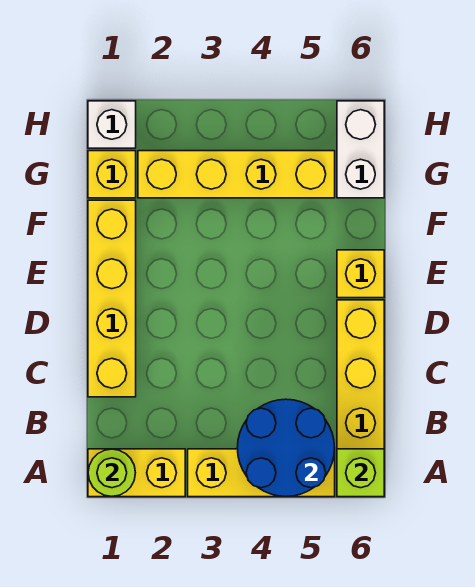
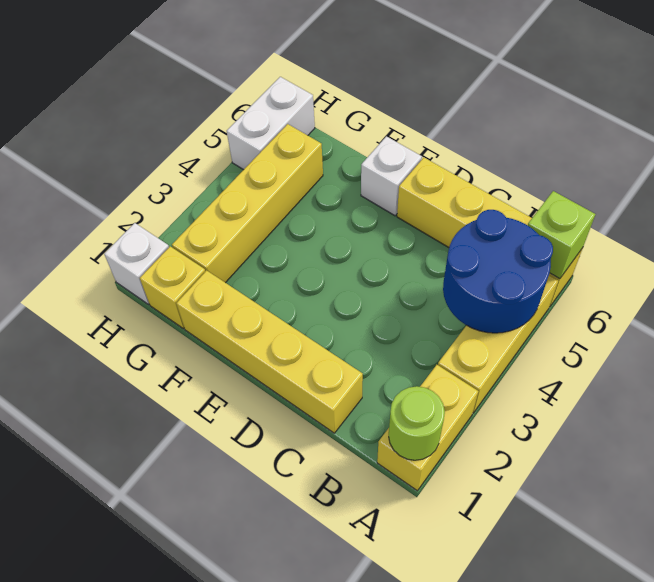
yellow brick E6 level 1 -> white brick E6 level 1
white brick G6:H6 level 1 -> white brick H5:H6 level 1

